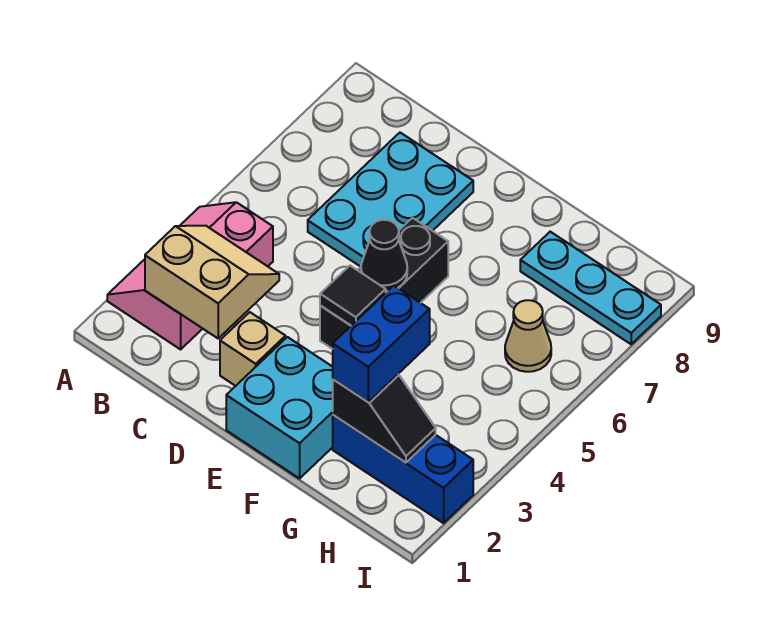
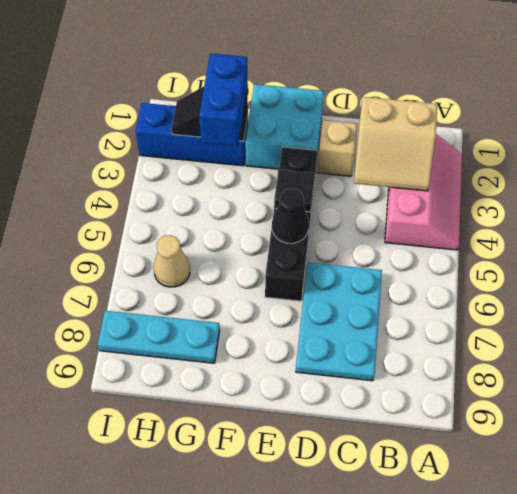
black brick E4:E6 level 1 -> black brick E3:E6 level 1

